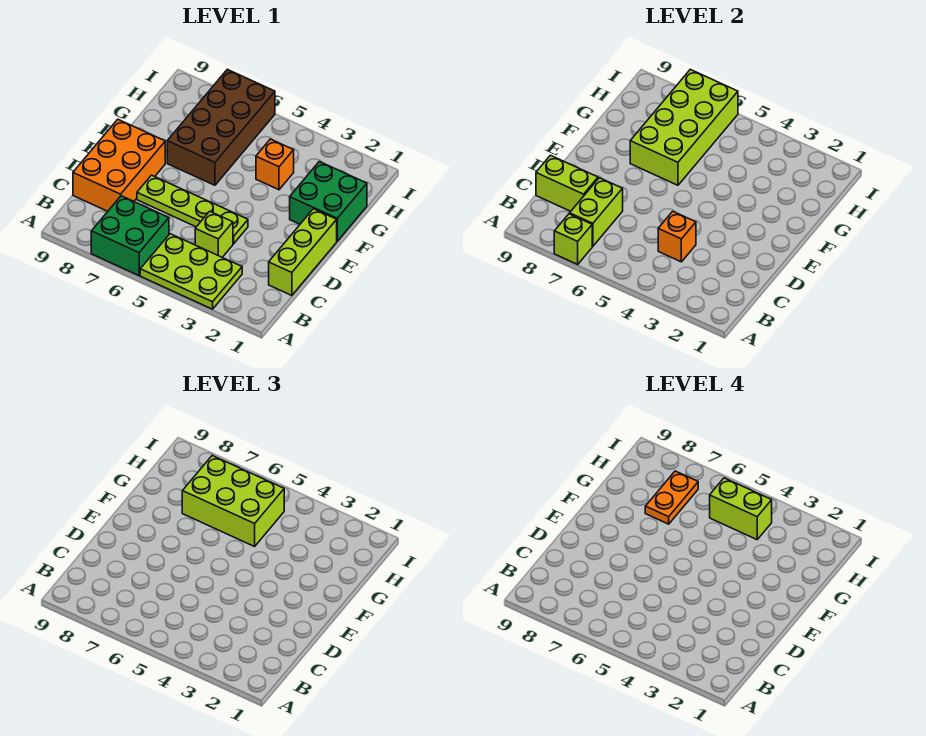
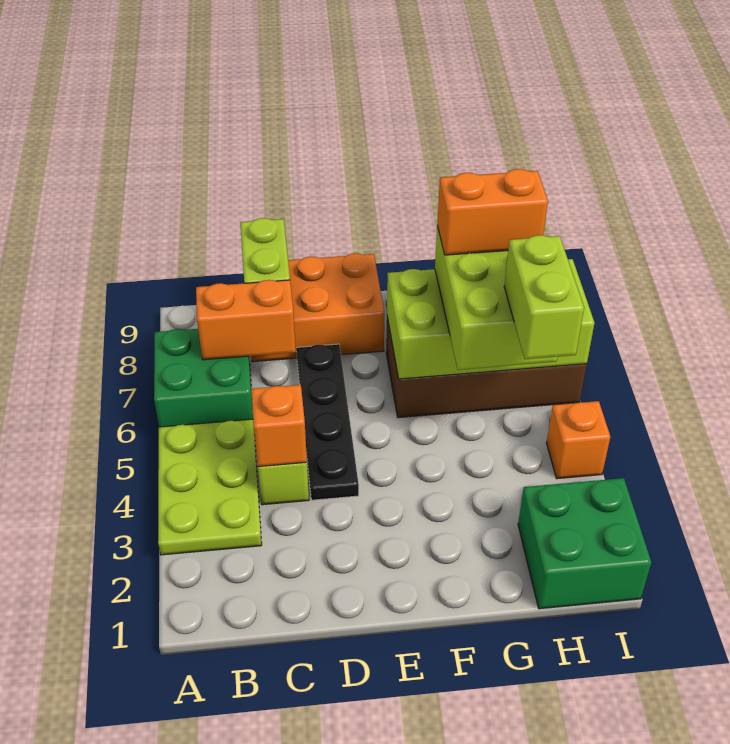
lime brick A7 level 2 -> none
lime brick B7:C7 level 2 -> orange brick B7:C7 level 2
lime brick C1:E1 level 1 -> none
lime plate D4:D7 level 1 -> black plate D4:D7 level 1
green brick F1:G2 level 1 -> green brick H1:I2 level 1
orange brick G4 level 1 -> orange brick I4 level 1
orange plate G7:H7 level 4 -> orange brick G7:H7 level 4

